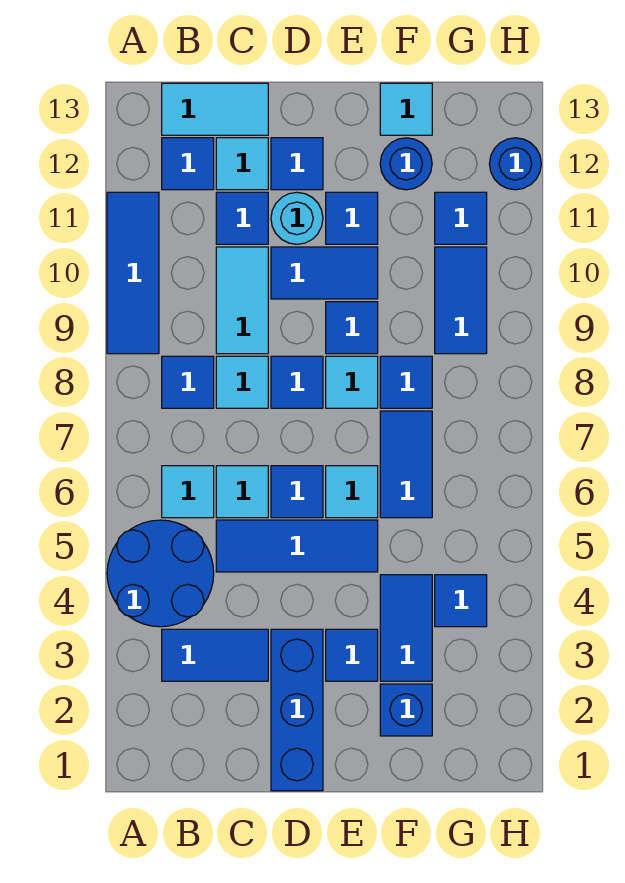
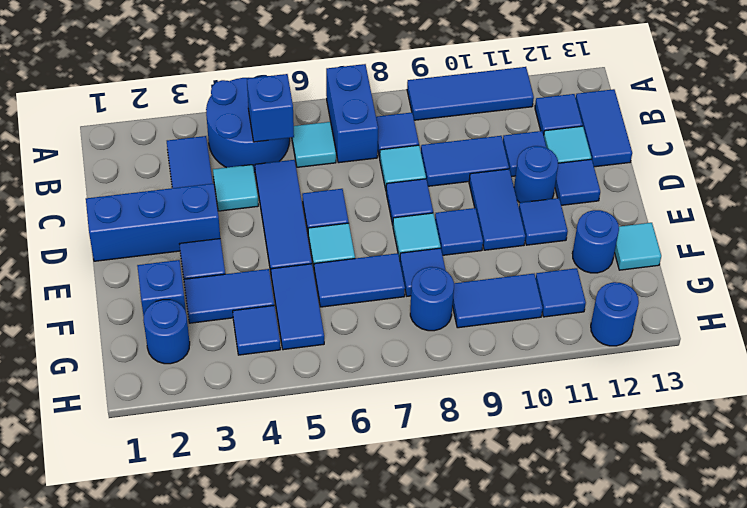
none -> blue brick A7:B7 level 1
none -> blue brick B5 level 2
cyan tile B13:C13 level 1 -> blue tile B13:C13 level 1
cyan tile C6 level 1 -> cyan tile C4 level 1
cyan tile C9:C10 level 1 -> blue tile C9:C10 level 1
cyan round brick D11 level 1 -> blue round brick D11 level 1
none -> blue tile F5:G5 level 1
none -> blue round brick G2 level 1
none -> blue round brick G8 level 1

